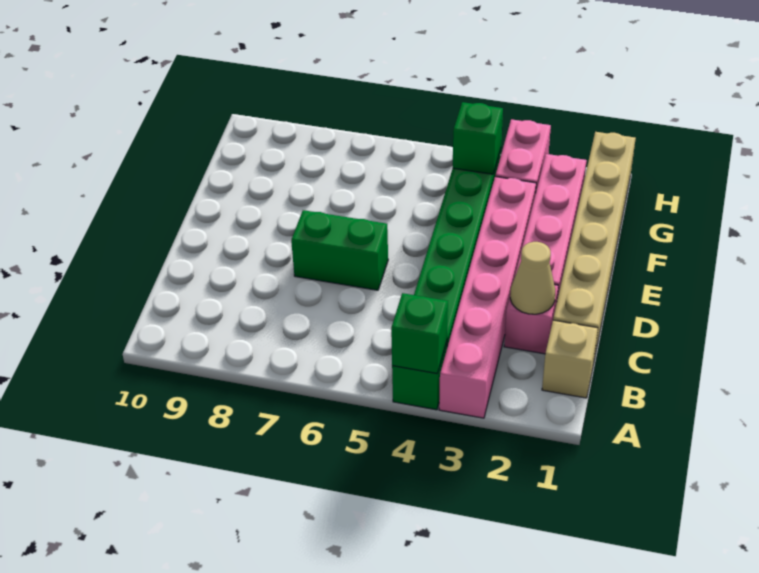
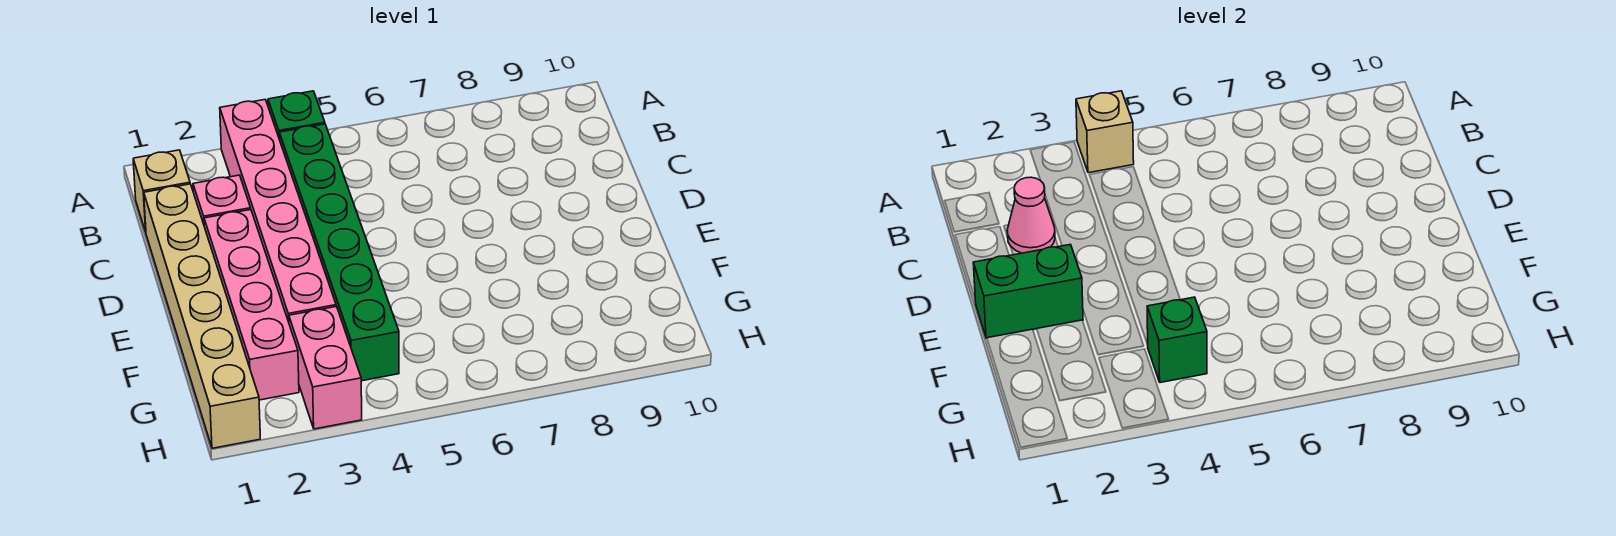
green brick A4 level 2 -> tan brick A4 level 2
tan cone C2 level 2 -> pink cone C2 level 2
green brick D6:D7 level 1 -> green brick E1:E2 level 2

